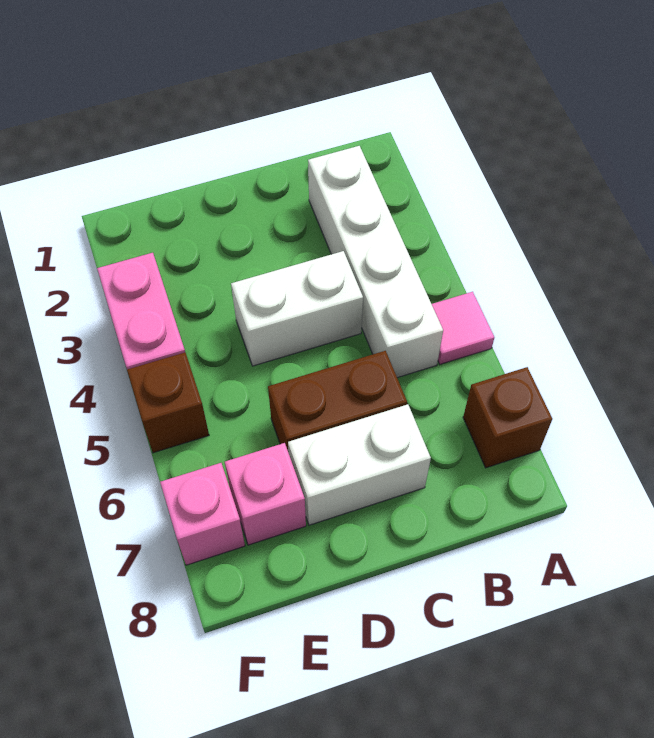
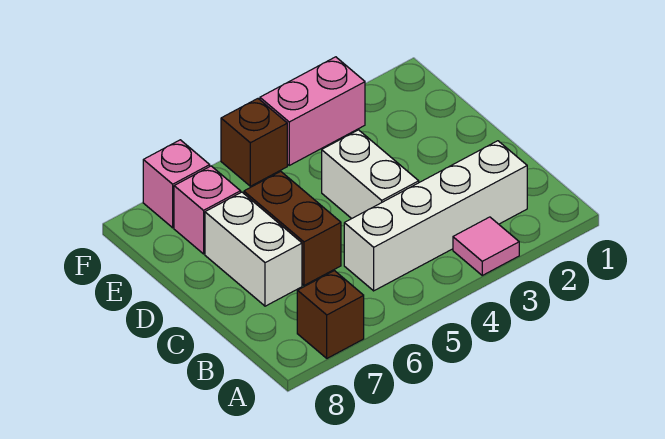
pink tile A5 level 1 -> pink tile A3 level 1

